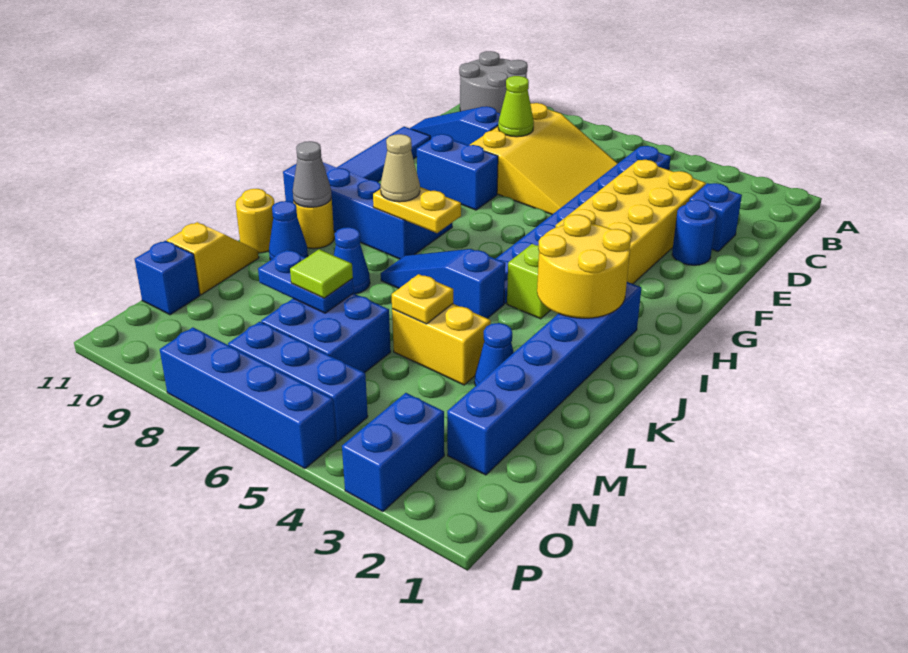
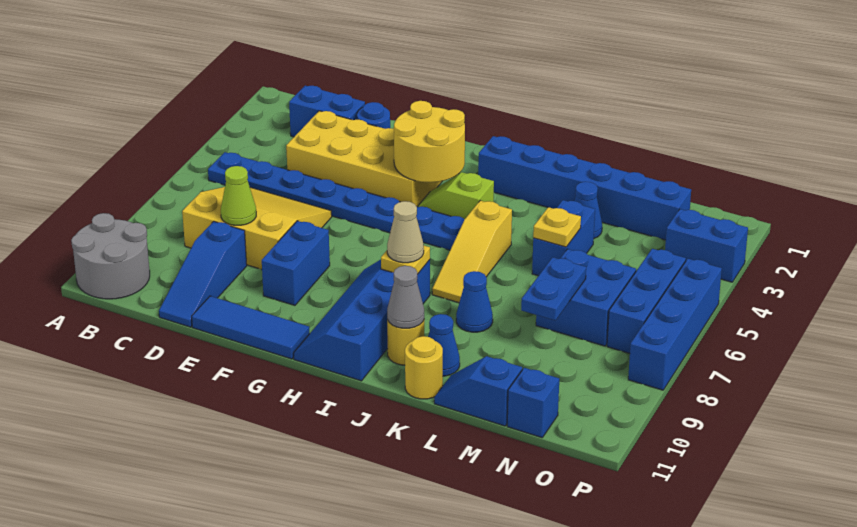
blue brick D2 level 1 -> blue brick C2:D2 level 1
yellow round brick I2:J3 level 2 -> yellow round brick G3:H4 level 2
yellow plate I7:I8 level 2 -> yellow plate I8 level 2
blue slope J5:J7 level 1 top 5 -> yellow slope J5:J7 level 1 top 5
yellow brick L4:L5 level 1 -> blue brick L4:L5 level 1
yellow slope L11:M11 level 1 top M -> blue slope L11:M11 level 1 top M
lime tile M7 level 3 -> none

